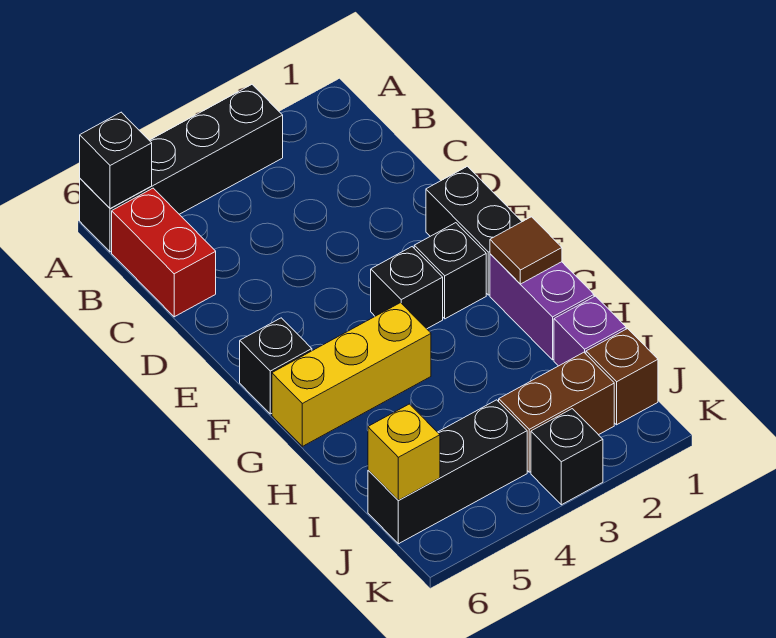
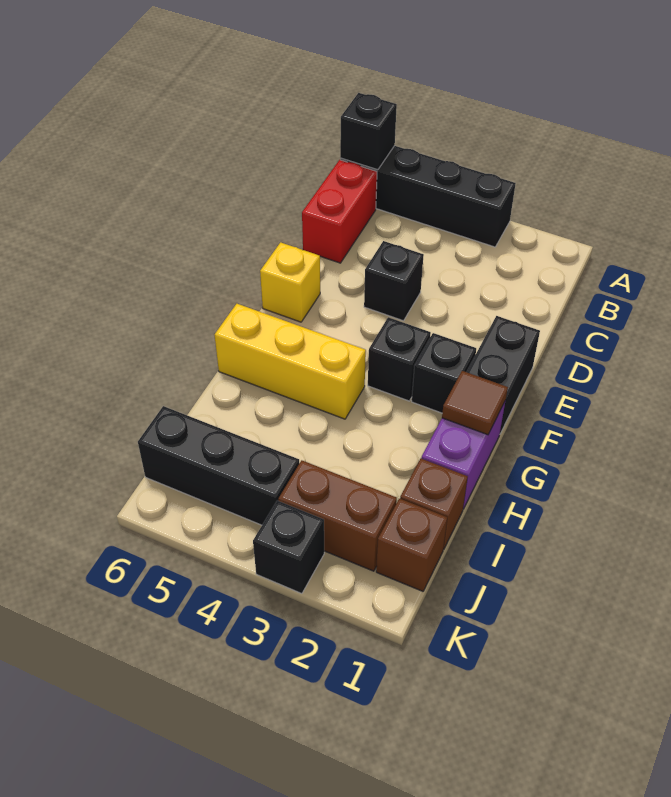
black brick F6 level 1 -> black brick D4 level 1
purple brick I1 level 1 -> brown brick I1 level 1
yellow brick J6 level 2 -> yellow brick E6 level 1

